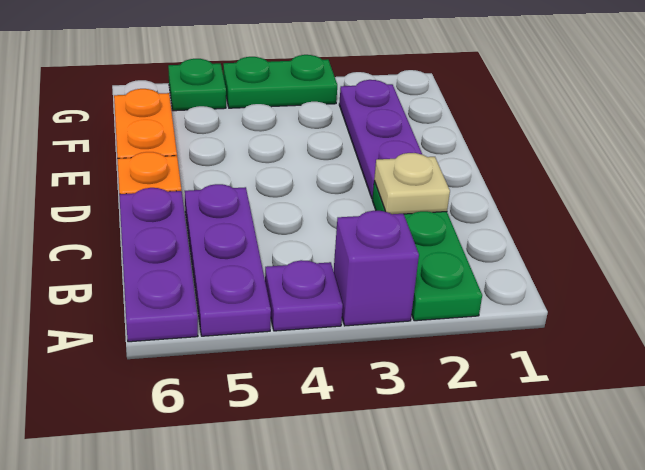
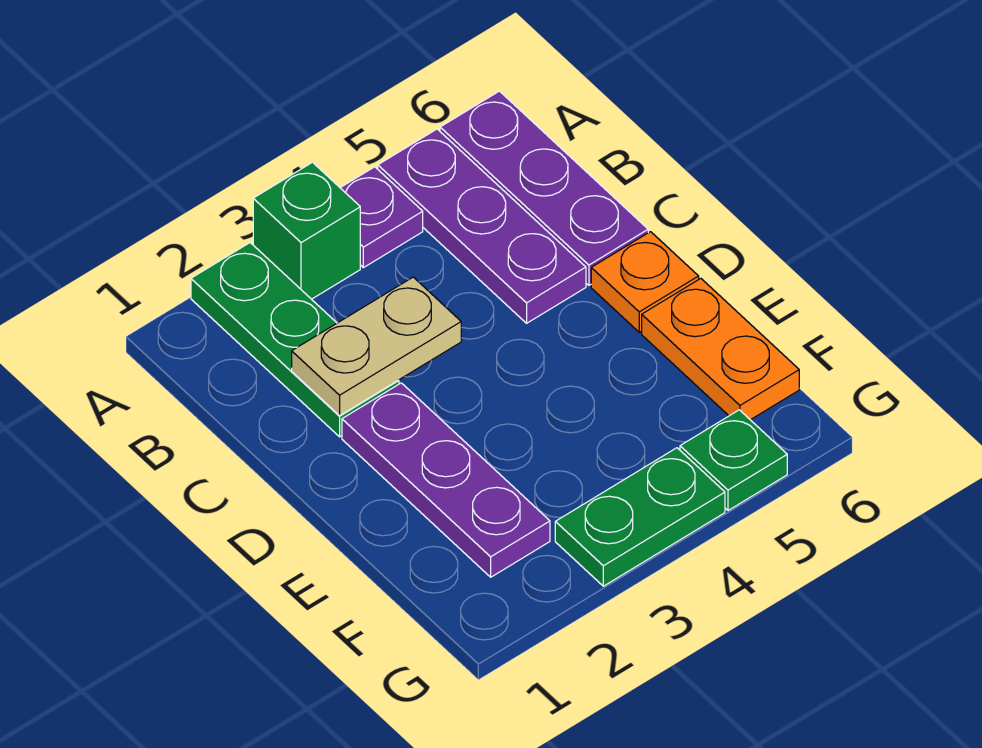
purple brick A3 level 1 -> green brick A3 level 1
tan plate C2 level 2 -> tan plate C2:C3 level 2

